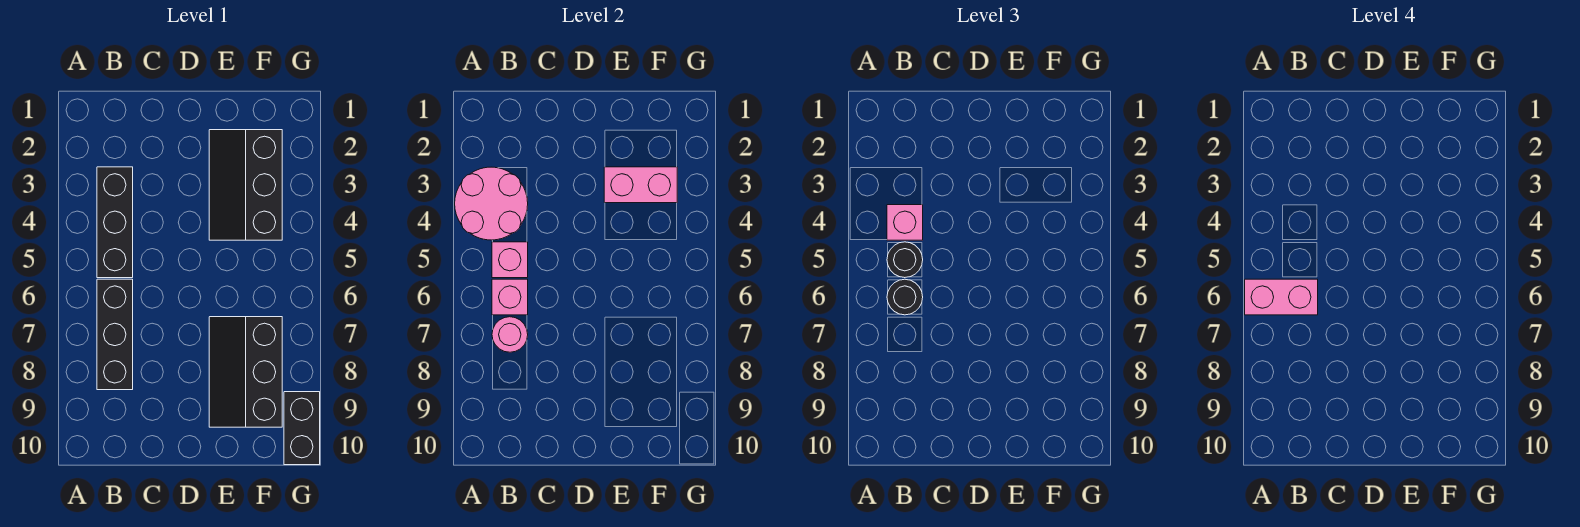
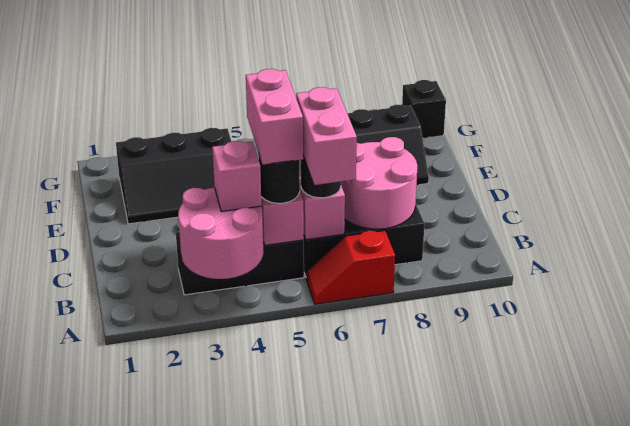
none -> red slope A6:A7 level 1 top 7
pink round brick B7 level 2 -> pink round brick B7:C8 level 2
pink brick E3:F3 level 2 -> pink brick B5:C5 level 4
black brick G9:G10 level 1 -> black brick G10 level 1

